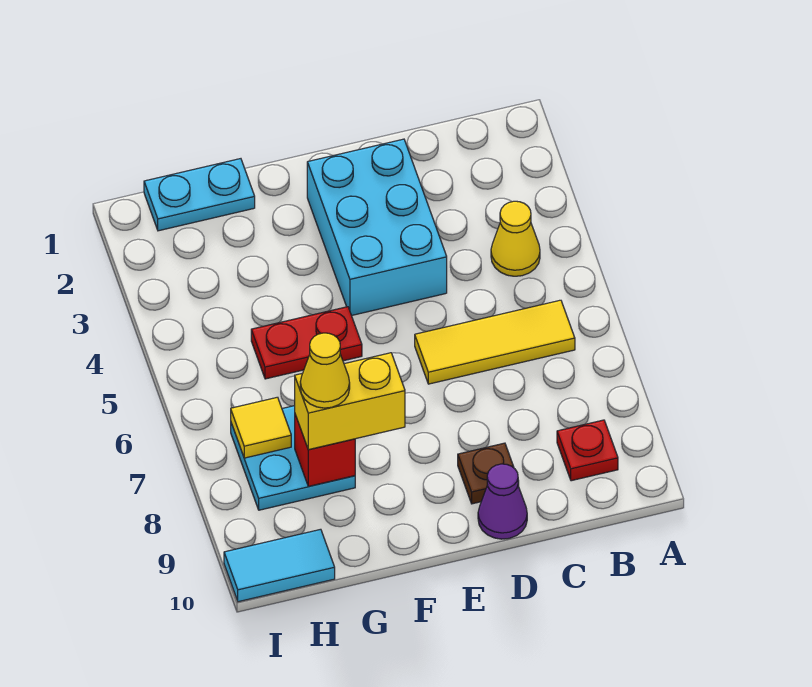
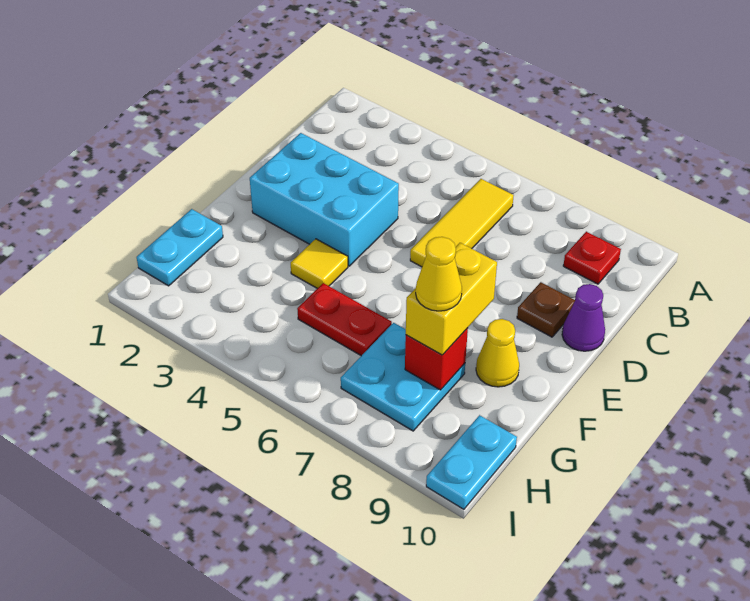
yellow cone B4 level 1 -> yellow cone F9 level 1
red plate F5:G5 level 1 -> red plate G5:G6 level 1
yellow tile H7 level 2 -> yellow tile F4 level 1
cyan tile H10:I10 level 1 -> cyan plate H10:I10 level 1

